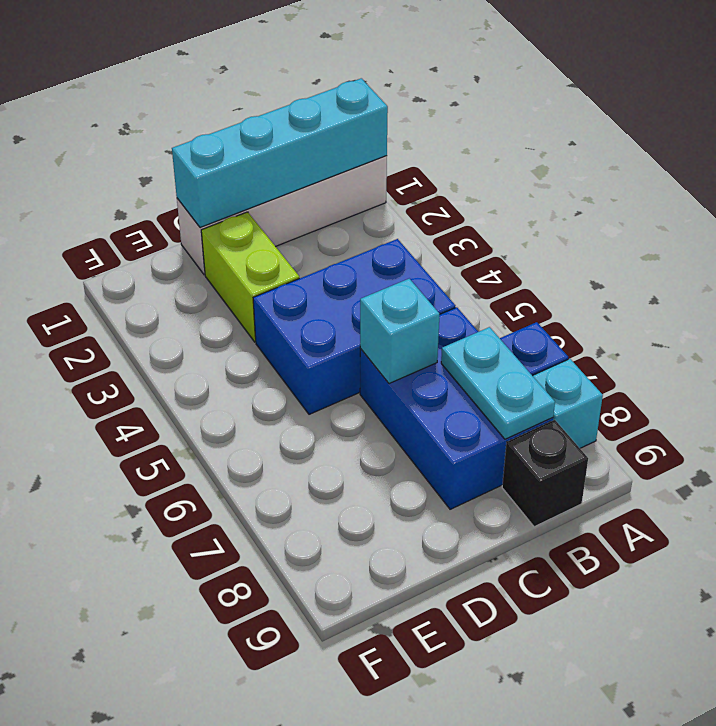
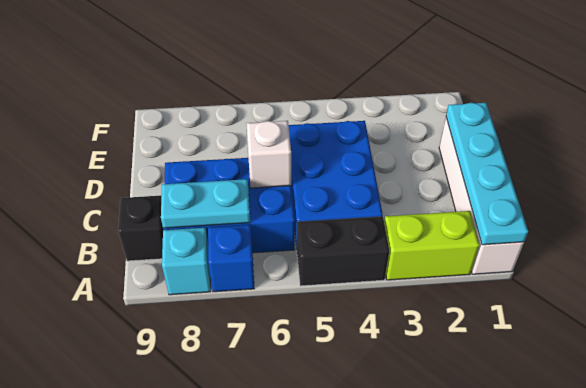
cyan brick A1:D1 level 2 -> cyan plate A1:D1 level 2
none -> black brick A4:A5 level 1
cyan brick C6 level 2 -> white brick C6 level 2
lime brick D2:D3 level 1 -> lime brick A2:A3 level 1

